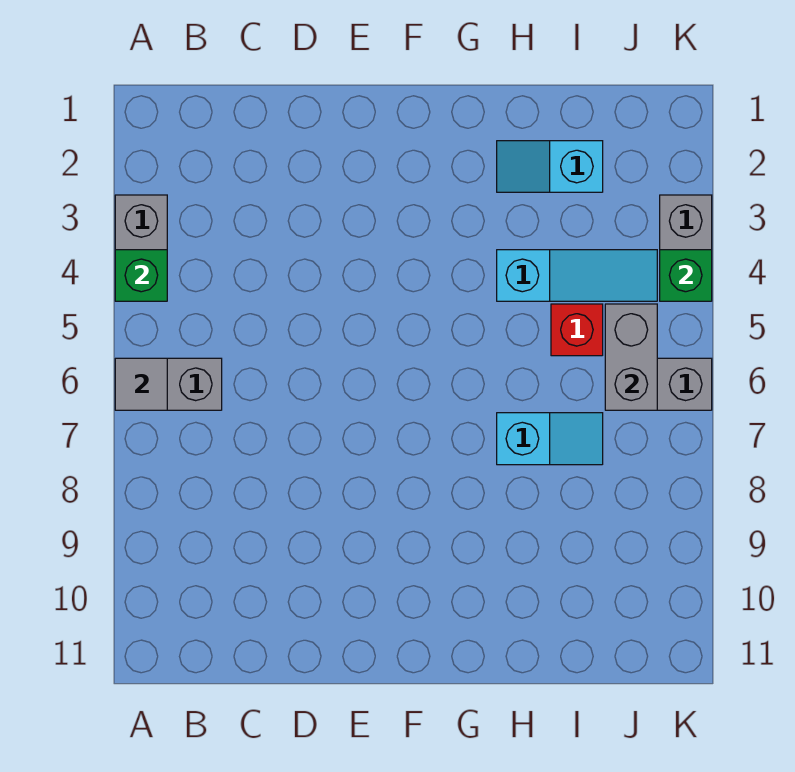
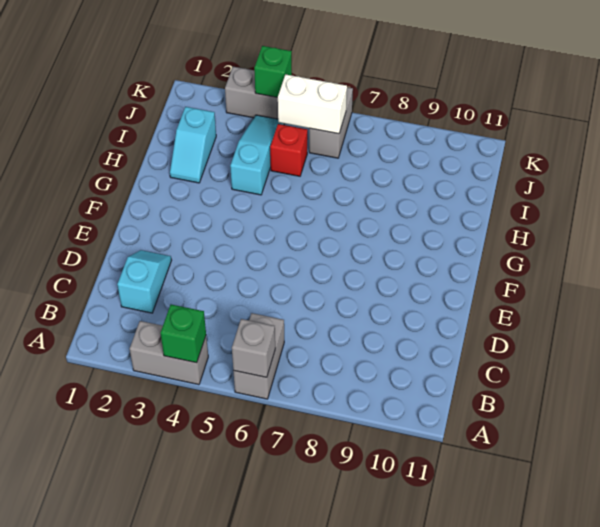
grey tile A6 level 2 -> grey brick A6 level 2
cyan slope H7:I7 level 1 top H -> cyan slope C2:D2 level 1 top C
grey brick J5:J6 level 2 -> white brick J5:J6 level 2

